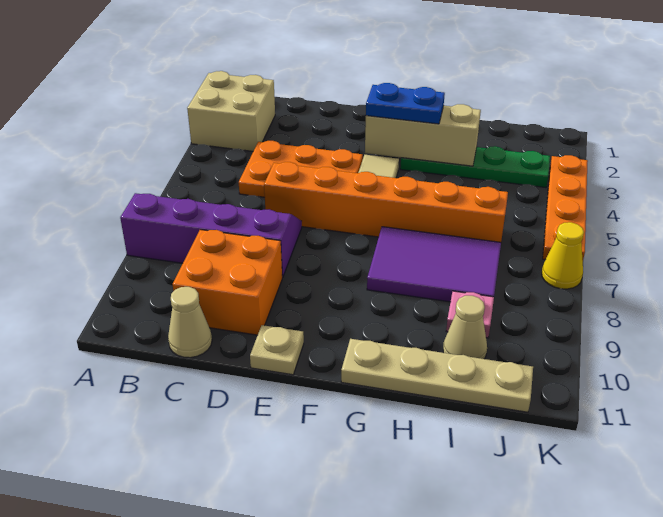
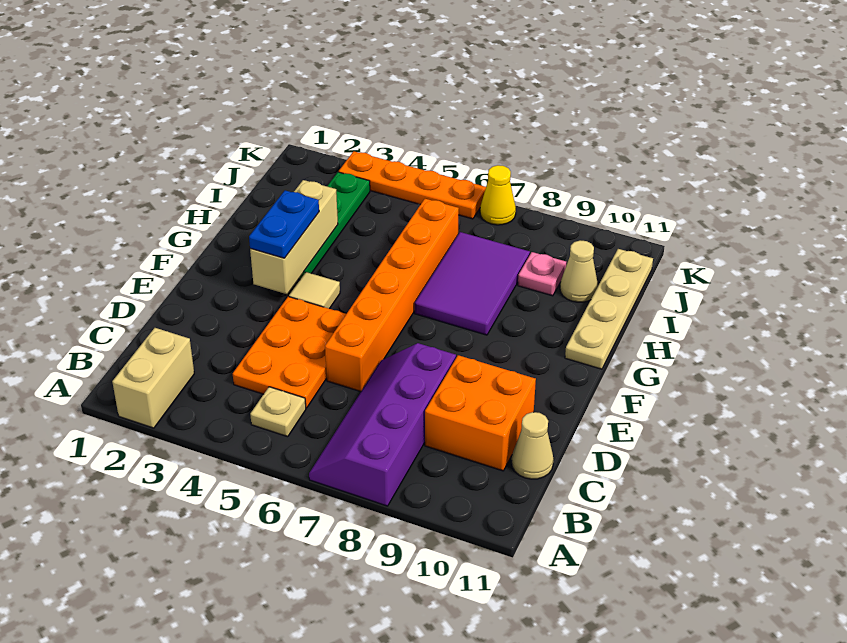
tan brick A2:B3 level 1 -> tan brick A2:B2 level 1
tan plate E11 level 1 -> tan plate B5 level 1

